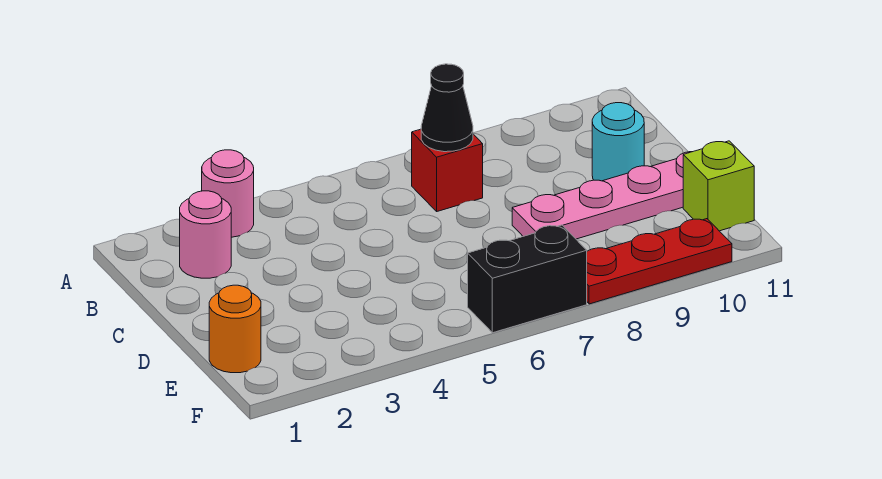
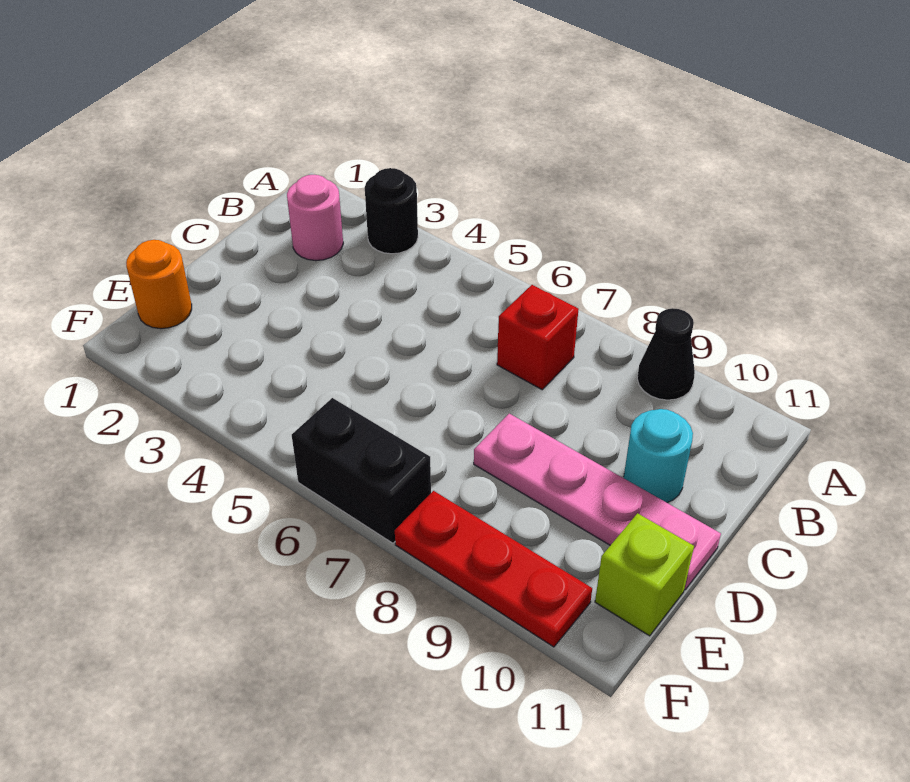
pink round brick A3 level 1 -> black round brick A3 level 1
black cone B7 level 2 -> black cone A9 level 1

